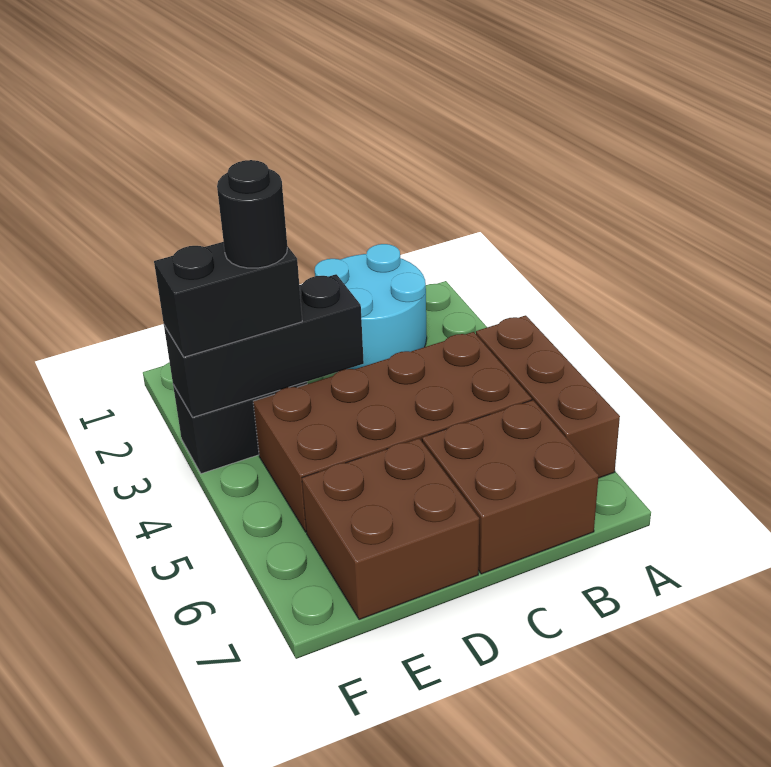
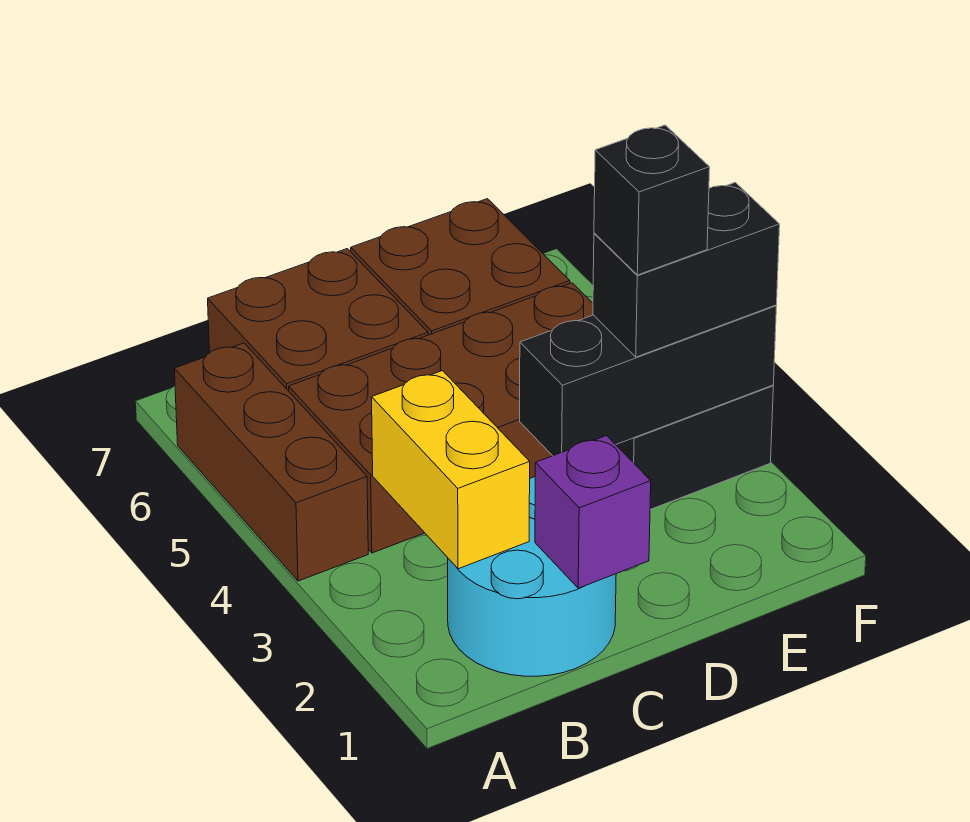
none -> yellow brick B2:B3 level 2
none -> purple brick C1 level 2
black round brick E3 level 4 -> black brick E3 level 4

